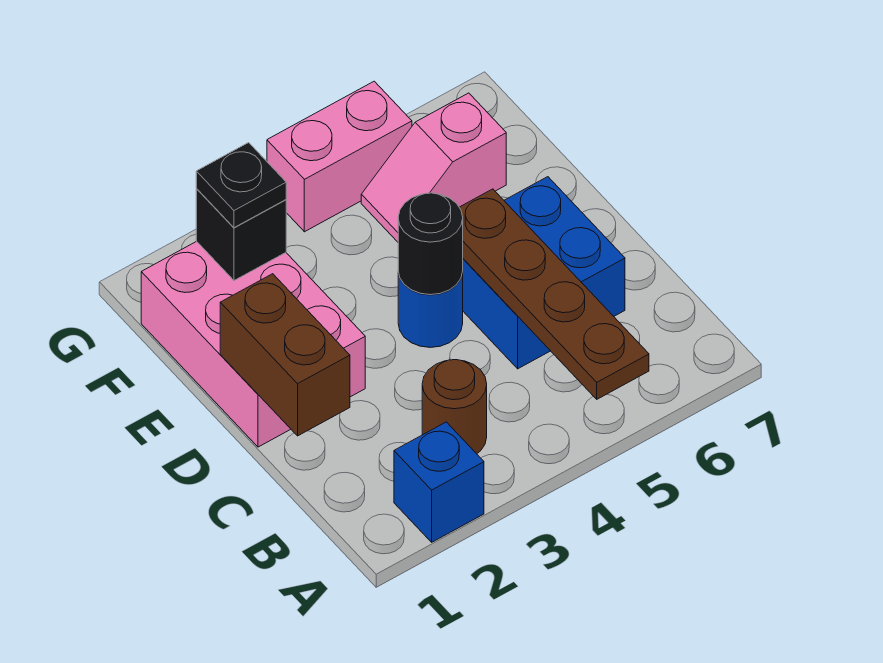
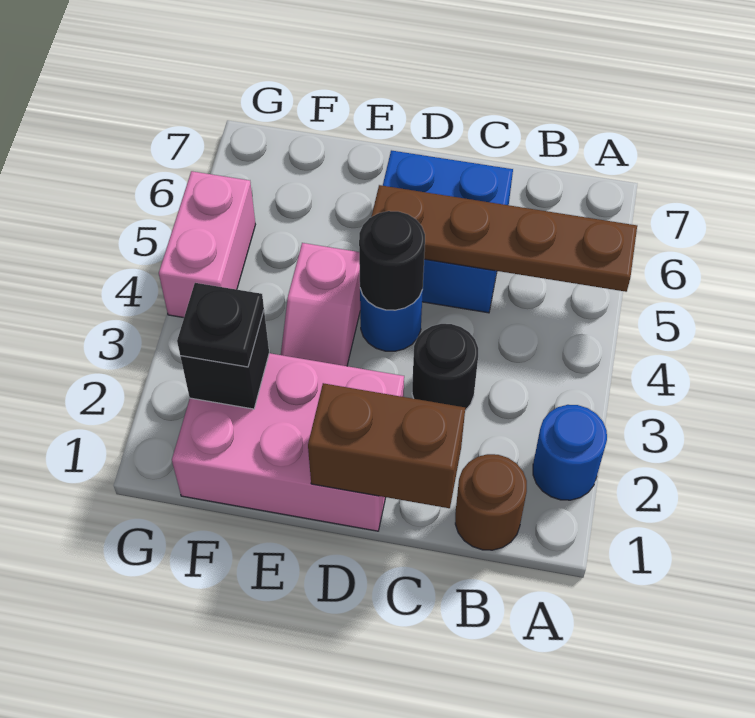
blue brick A2 level 1 -> blue round brick A2 level 1
brown round brick B3 level 1 -> brown round brick B1 level 1
none -> black round brick C3 level 1
pink slope F5:F6 level 1 top 6 -> pink slope E3:E4 level 1 top 4

